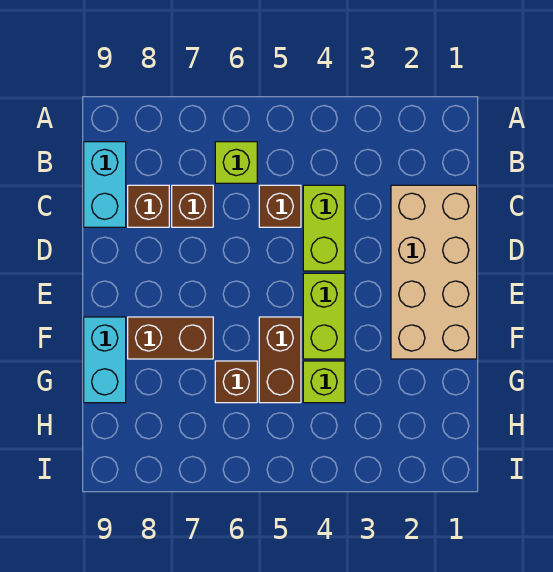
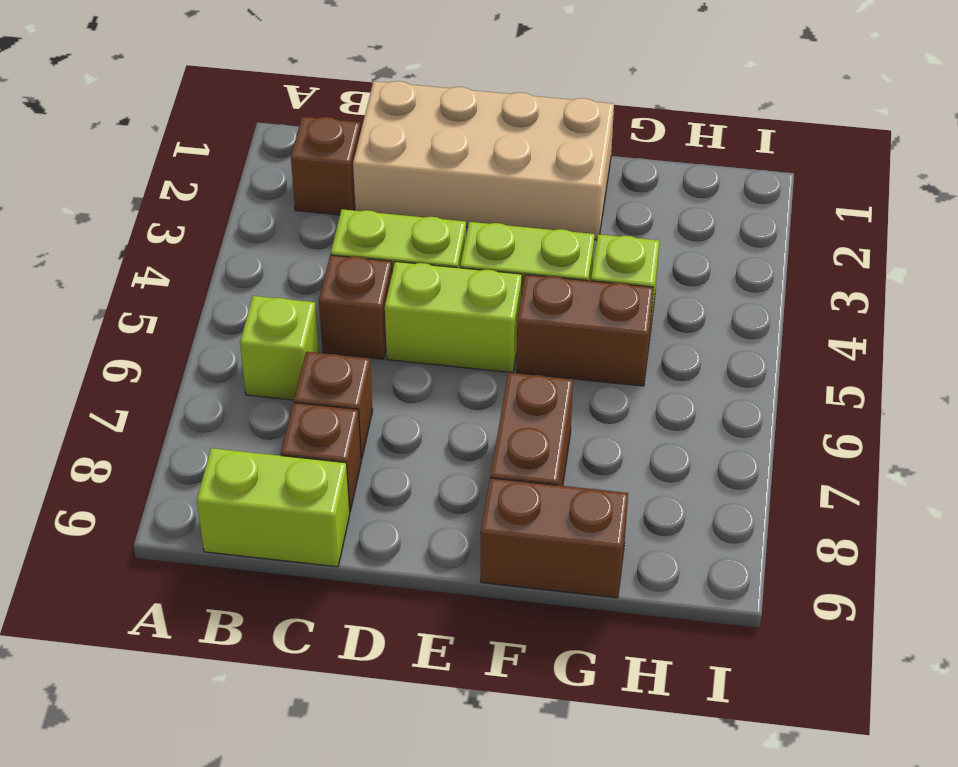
cyan brick B9:C9 level 1 -> lime brick B9:C9 level 1
none -> lime brick D5:E5 level 1
cyan brick F9:G9 level 1 -> brown brick F9:G9 level 1
brown brick G6 level 1 -> brown brick B2 level 1

